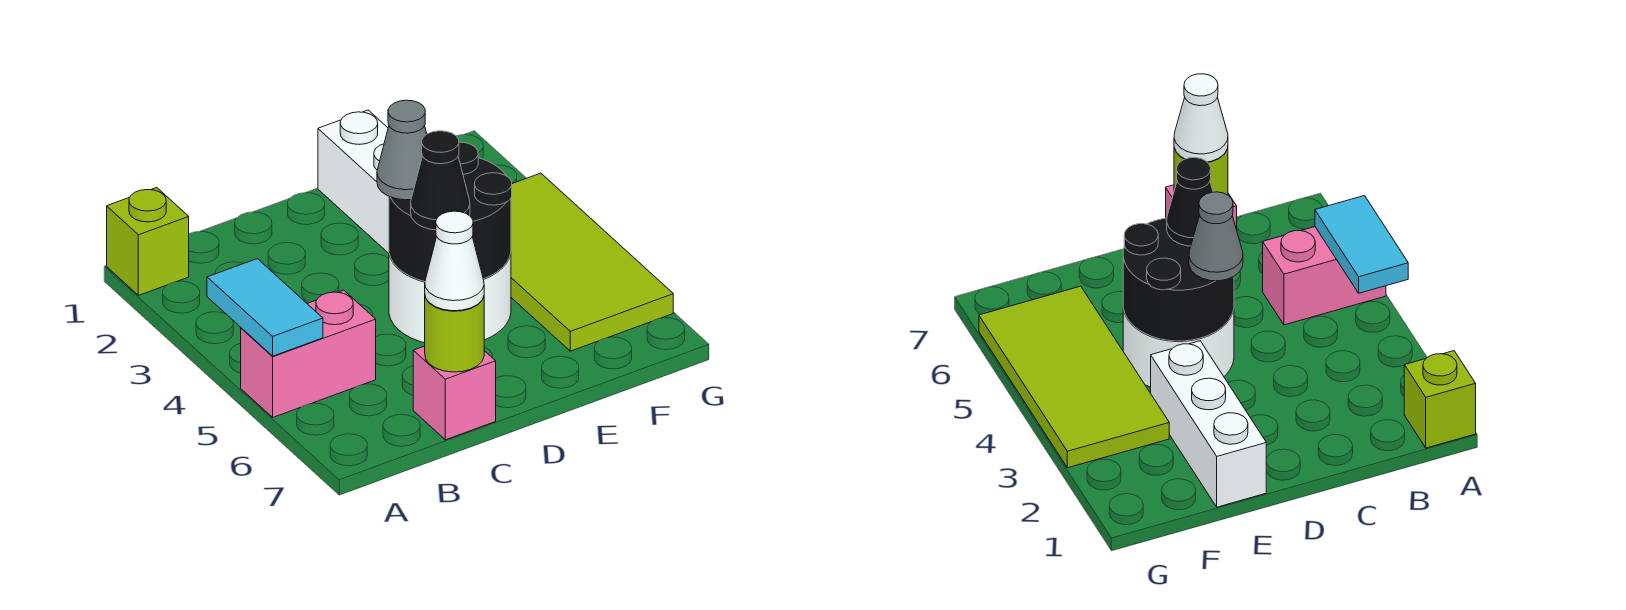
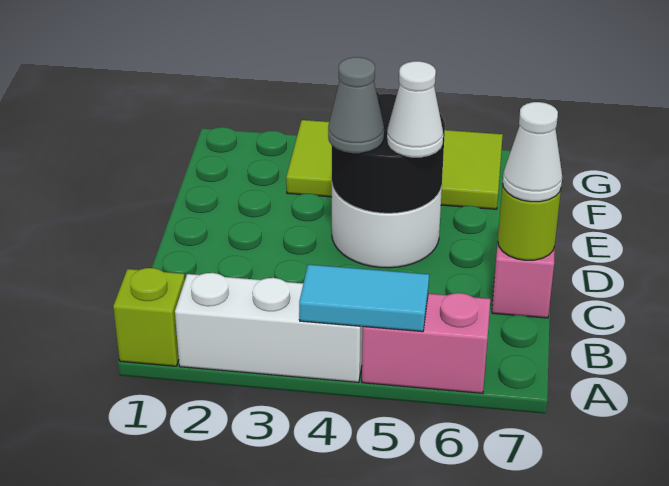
pink brick A5:B5 level 1 -> pink brick A5:A6 level 1
black cone D5 level 3 -> white cone D5 level 3
white brick E1:E3 level 1 -> white brick A2:A4 level 1

